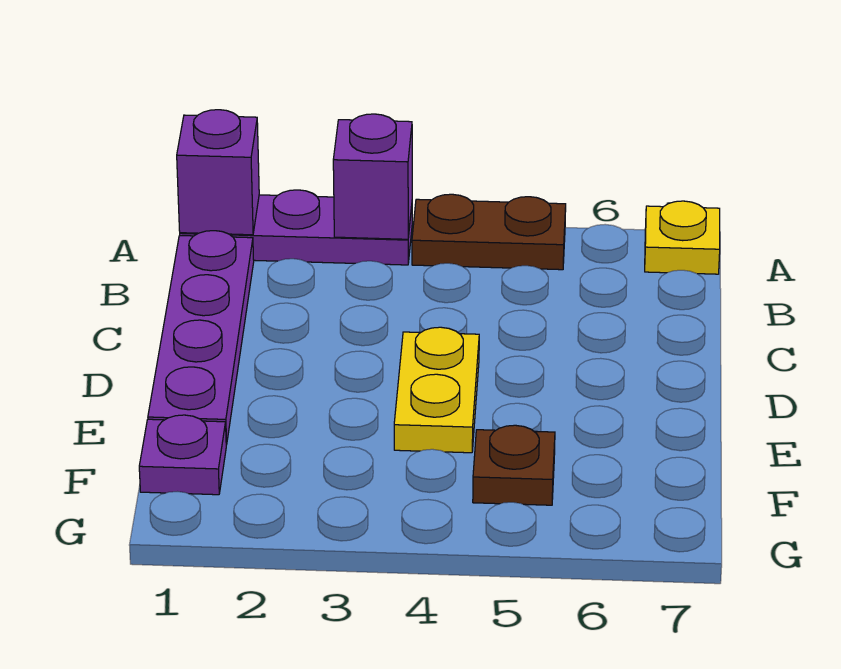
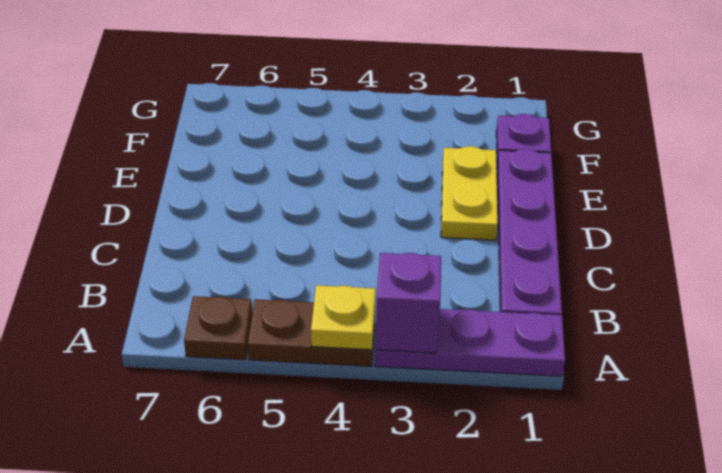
purple brick A1 level 2 -> none
yellow plate A7 level 1 -> yellow plate A4 level 2
yellow plate D4:E4 level 1 -> yellow plate D2:E2 level 1
brown plate F5 level 1 -> brown plate A6 level 1

